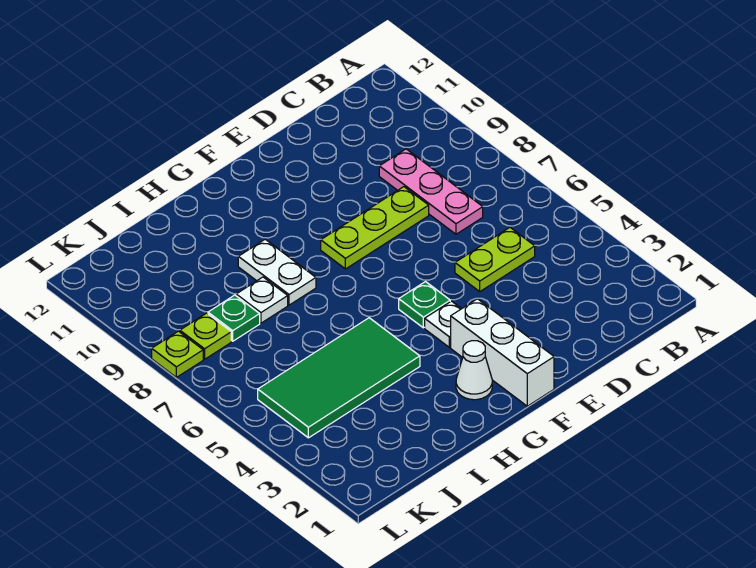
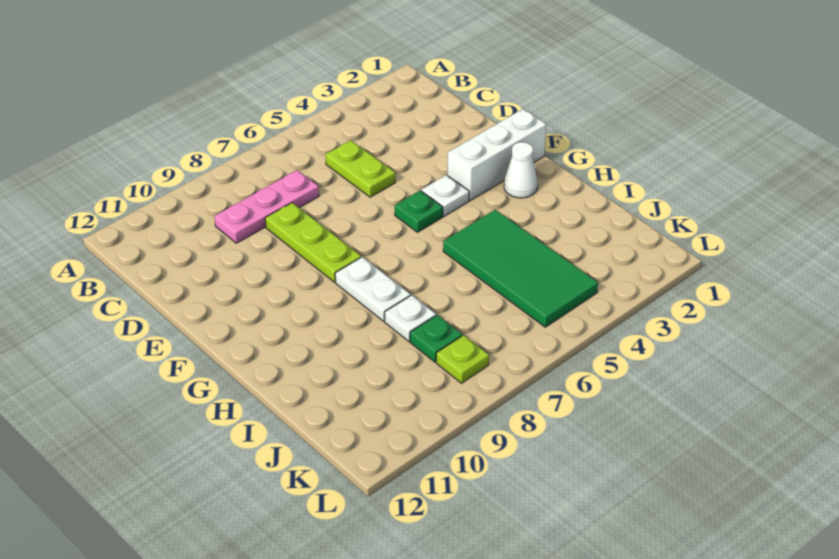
white plate H8:H9 level 1 -> white plate G8:H8 level 1
lime plate L8 level 1 -> none

